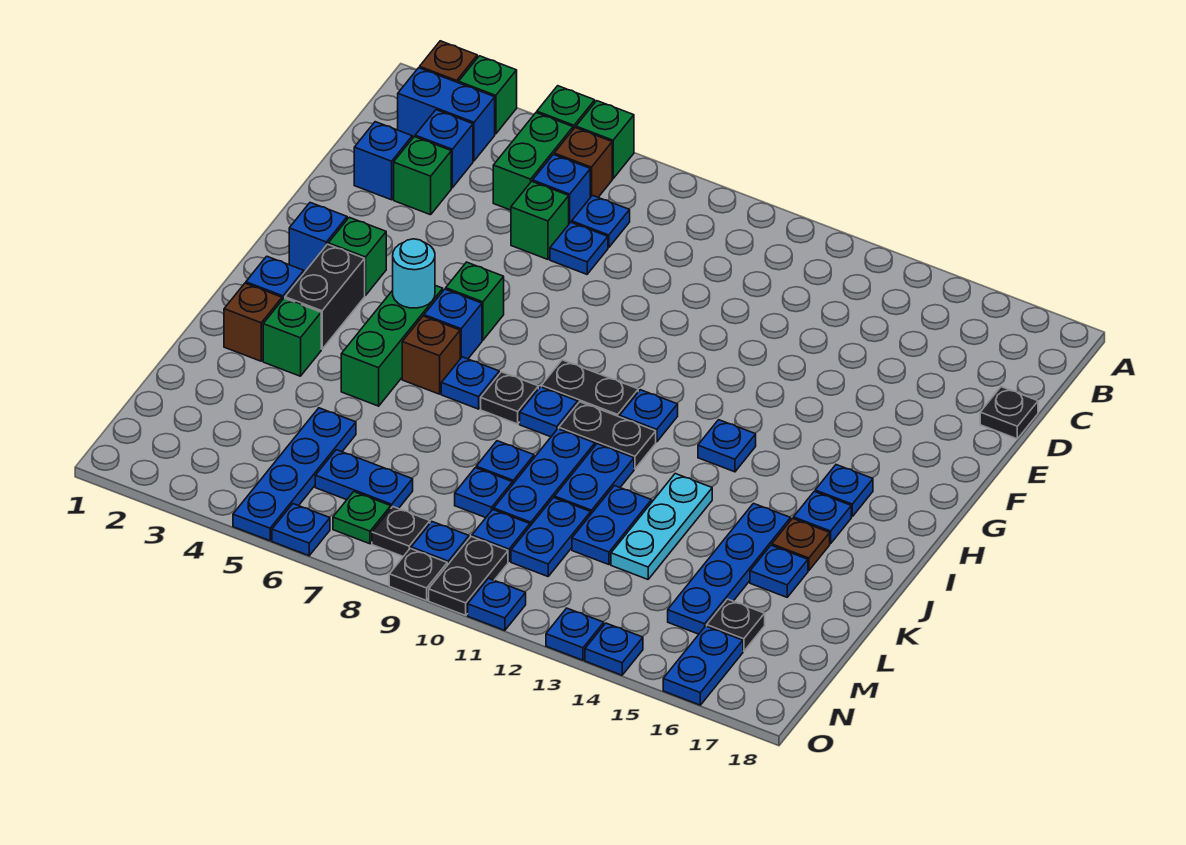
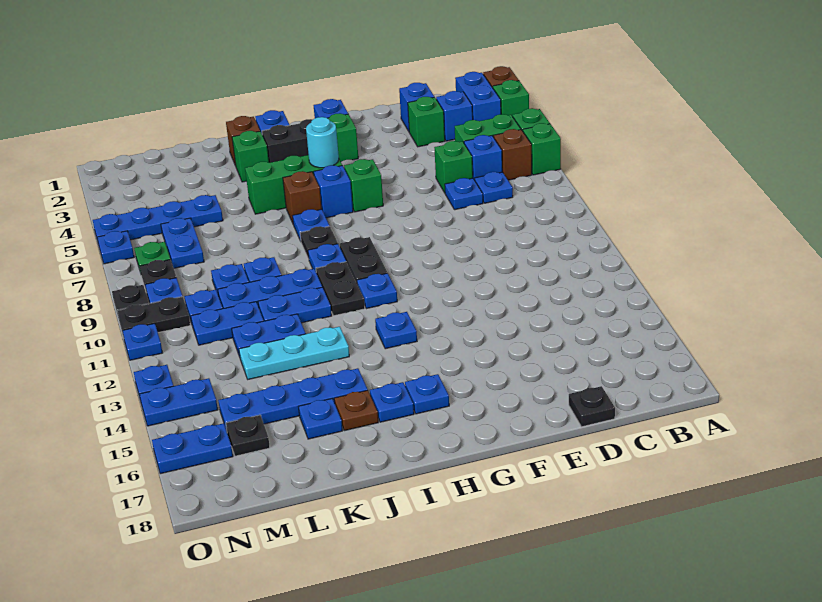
blue plate O14 level 1 -> blue plate N14:O14 level 1

